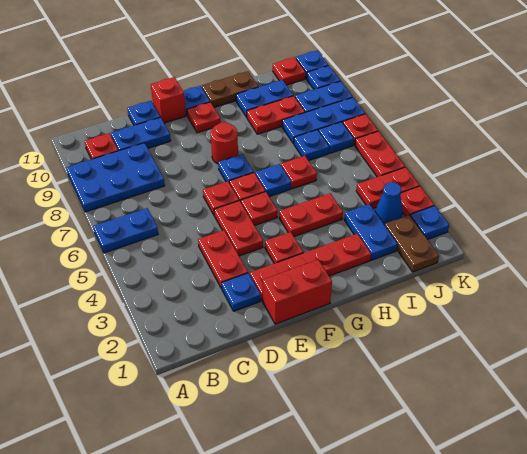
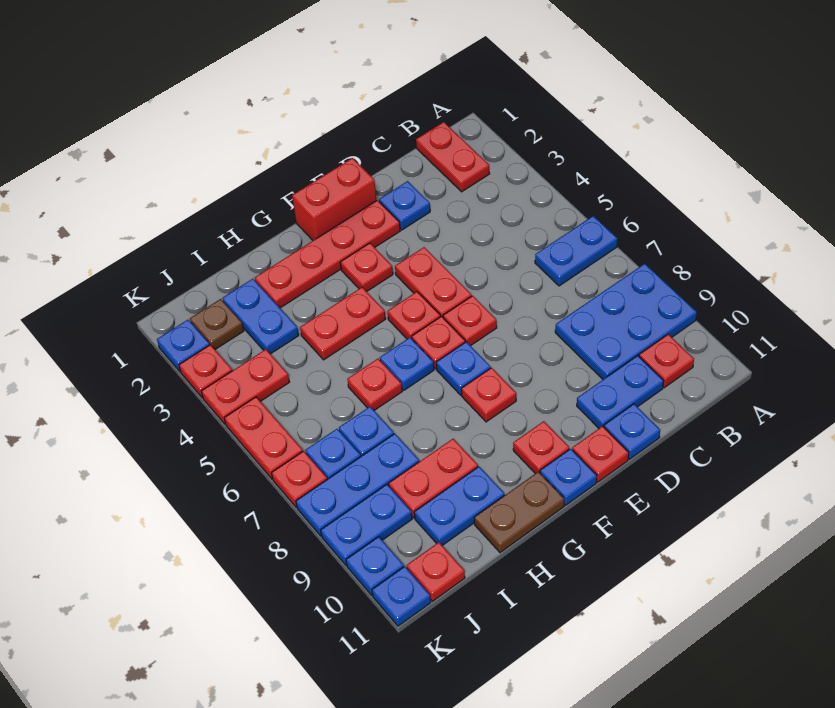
red plate D3:D4 level 1 -> red plate B1:B2 level 1
red brick E11 level 1 -> red plate E11 level 1
red round brick F8 level 1 -> red plate F8 level 1
brown plate J1:J2 level 1 -> brown plate J2 level 1
blue cone J3 level 1 -> none

